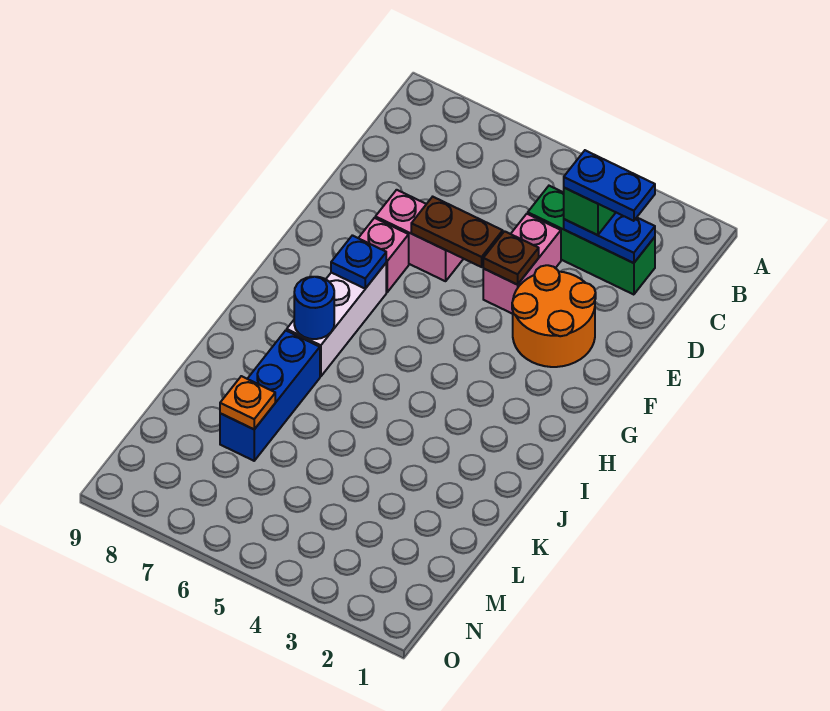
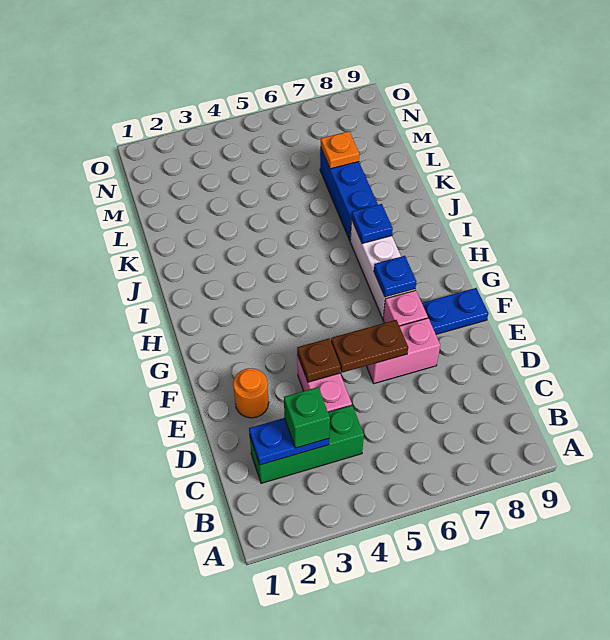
blue plate C2:C3 level 4 -> blue plate F8:F9 level 1
orange round brick E2:F3 level 1 -> orange round brick E2 level 1
blue round brick I7 level 2 -> blue plate I7 level 2

